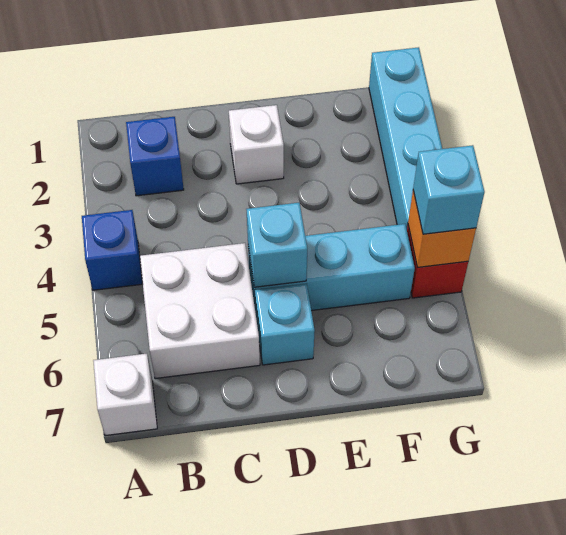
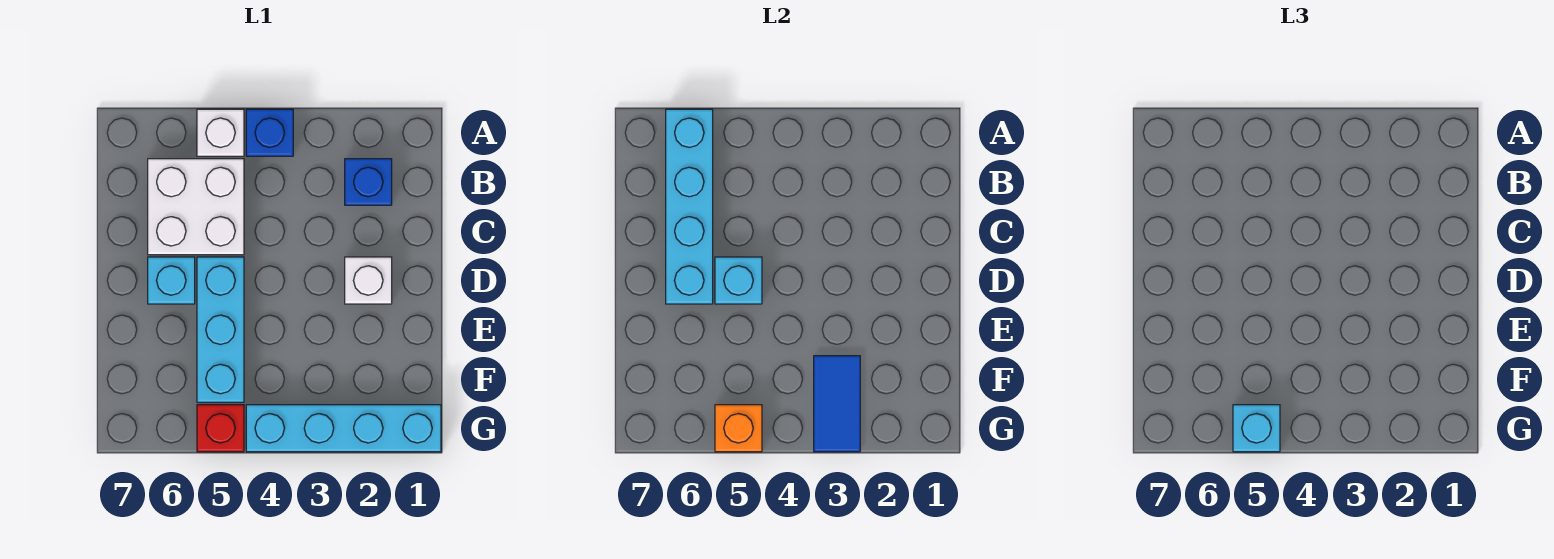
none -> cyan brick A6:D6 level 2
white brick A7 level 1 -> white brick A5 level 1
none -> blue tile F3:G3 level 2

